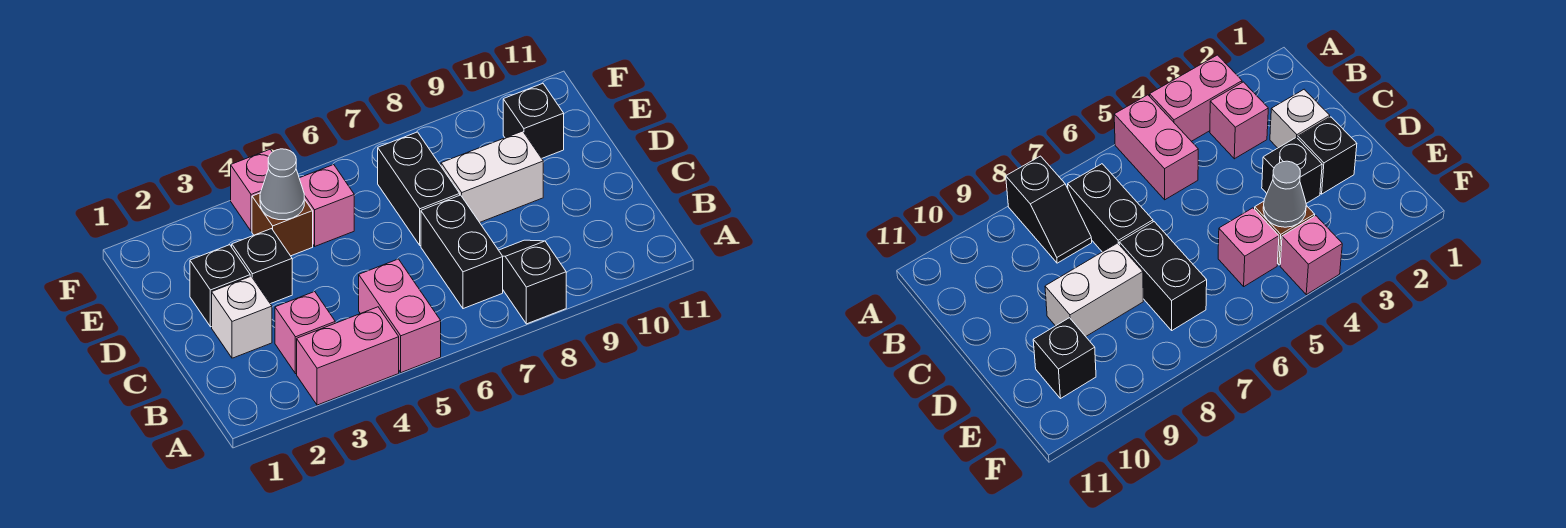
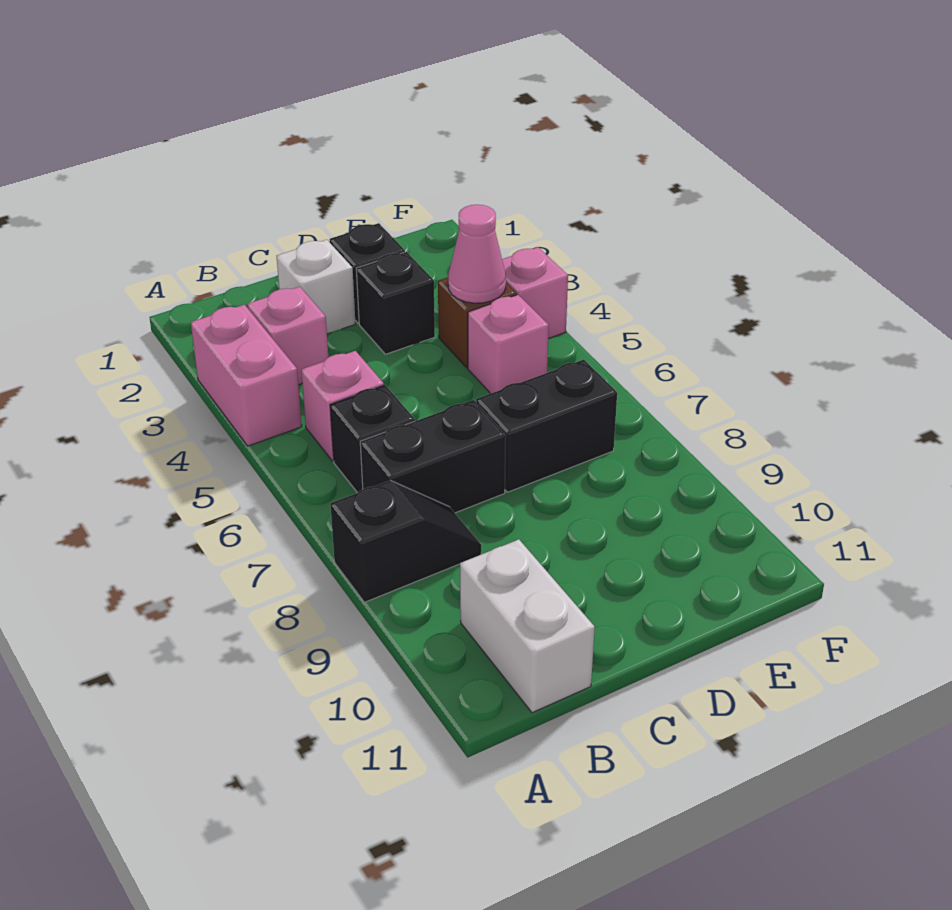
pink brick A5:B5 level 1 -> pink brick B5 level 1
white brick D8:D9 level 1 -> white brick B10:B11 level 1
grey cone E4 level 2 -> pink cone E4 level 2
black brick E10 level 1 -> black brick B6 level 1

